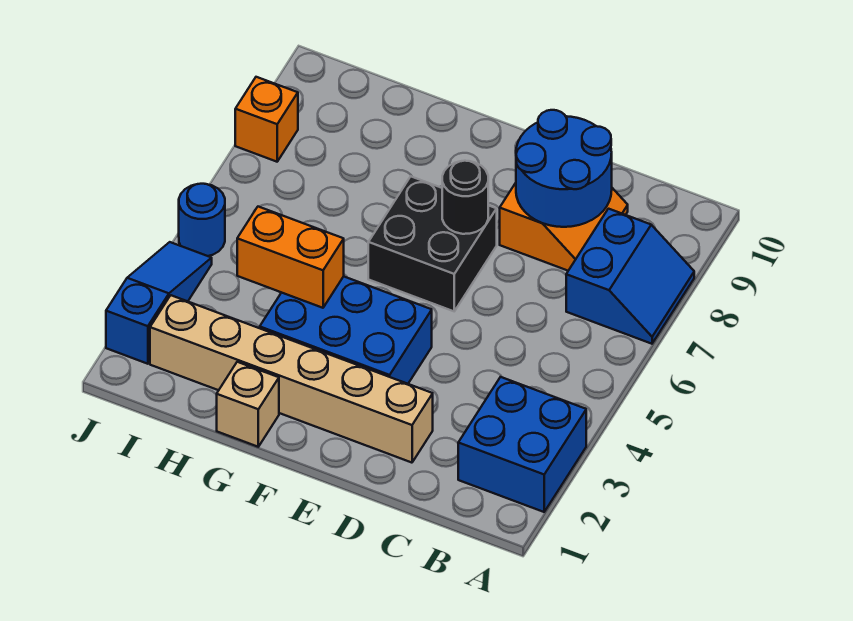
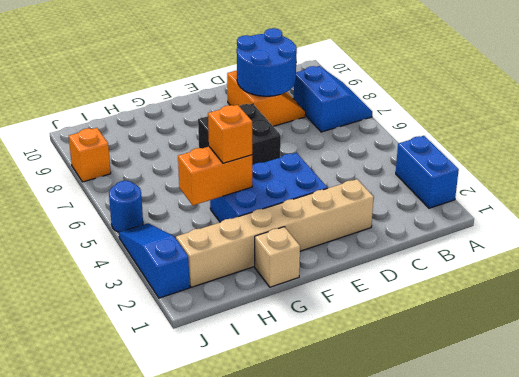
blue brick A2:B3 level 1 -> blue brick A2:A3 level 1
black round brick E7 level 2 -> none
none -> orange brick G4 level 3

